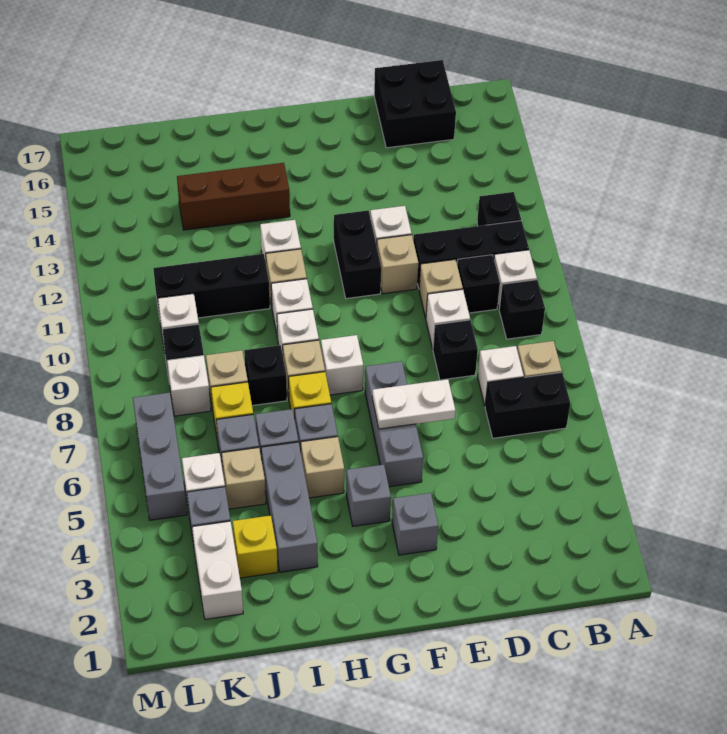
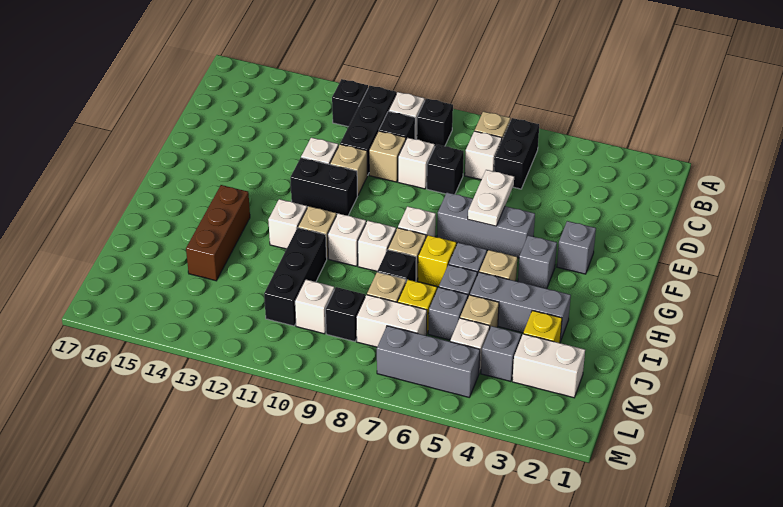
black brick C16:D17 level 1 -> none
white brick K8 level 1 -> white brick K7:K8 level 1

